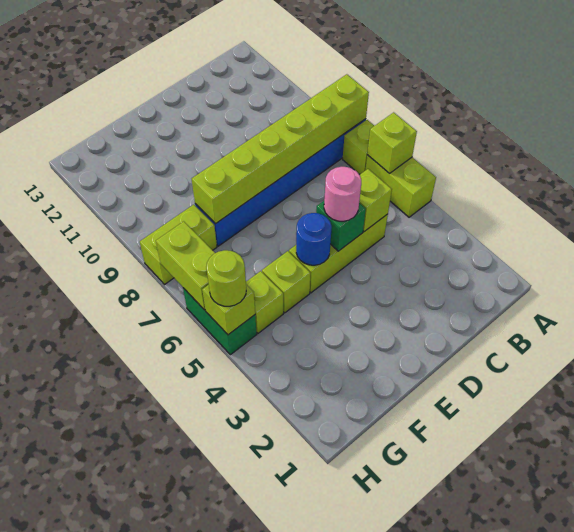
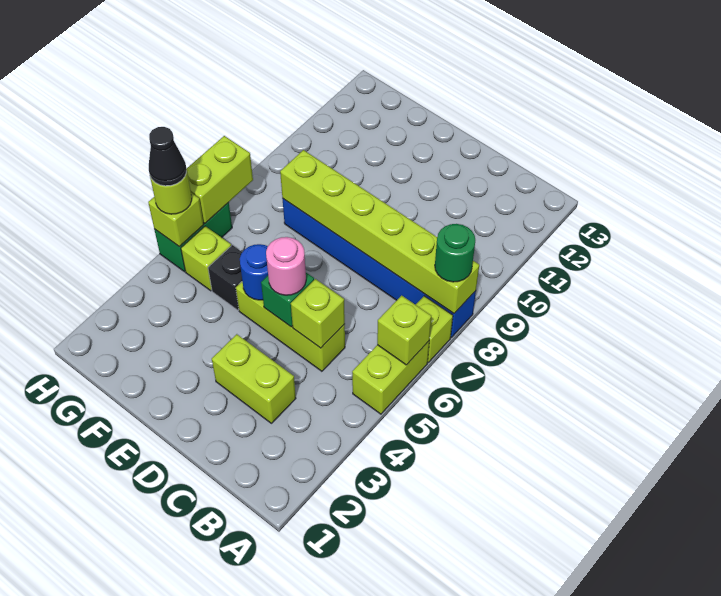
none -> green round brick A8 level 3
lime brick F5 level 1 -> black brick F5 level 1
lime brick G8:H8 level 1 -> lime brick C3:D3 level 1
none -> black cone H5 level 4

